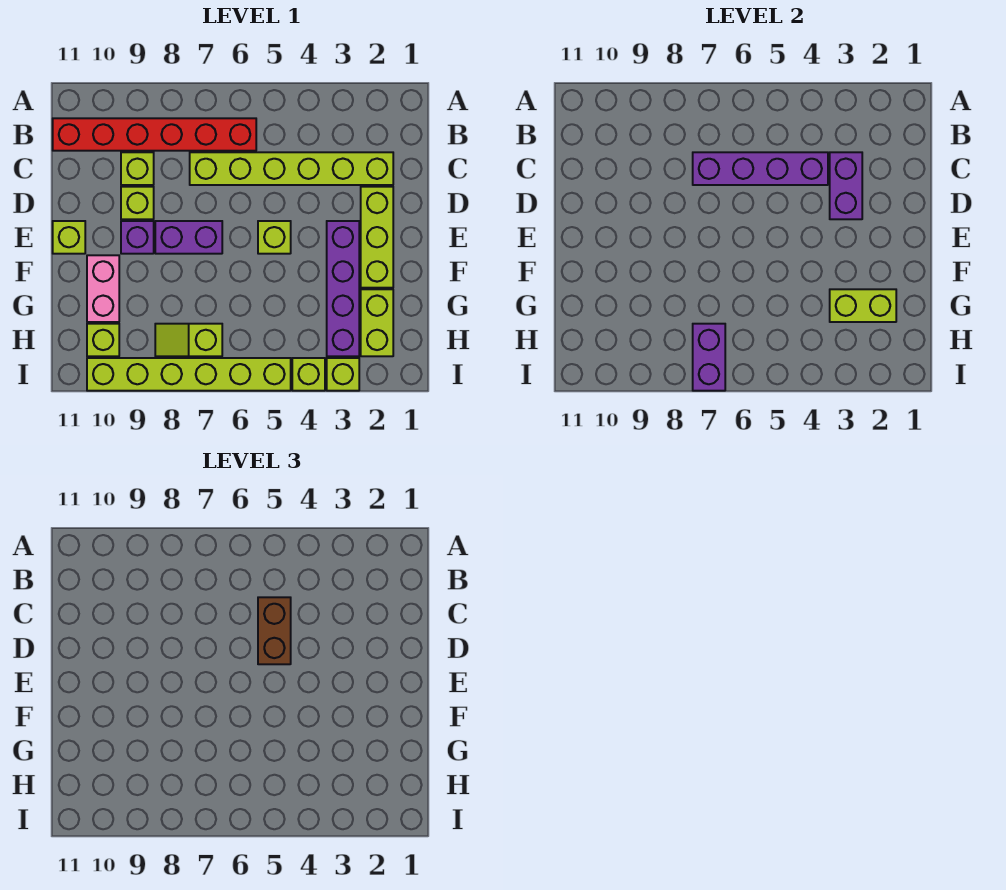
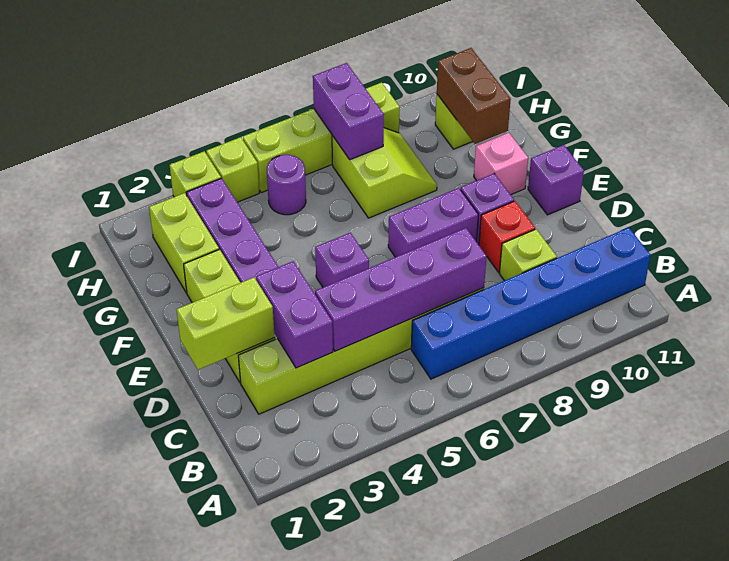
red brick B6:B11 level 1 -> blue brick B6:B11 level 1
brown brick C5:D5 level 3 -> brown brick G10:H10 level 2
lime brick D9 level 1 -> red brick D9 level 1
lime brick E5 level 1 -> purple brick E5 level 1
lime brick E11 level 1 -> purple brick E11 level 1
pink brick F10:G10 level 1 -> pink brick F10 level 1
lime brick G2:G3 level 2 -> lime brick D1:D2 level 2
none -> purple round brick H5 level 1
lime slope H7:H8 level 1 top 7 -> lime slope G7:H8 level 1 top 7
lime brick I5:I10 level 1 -> lime brick I5:I8 level 1

